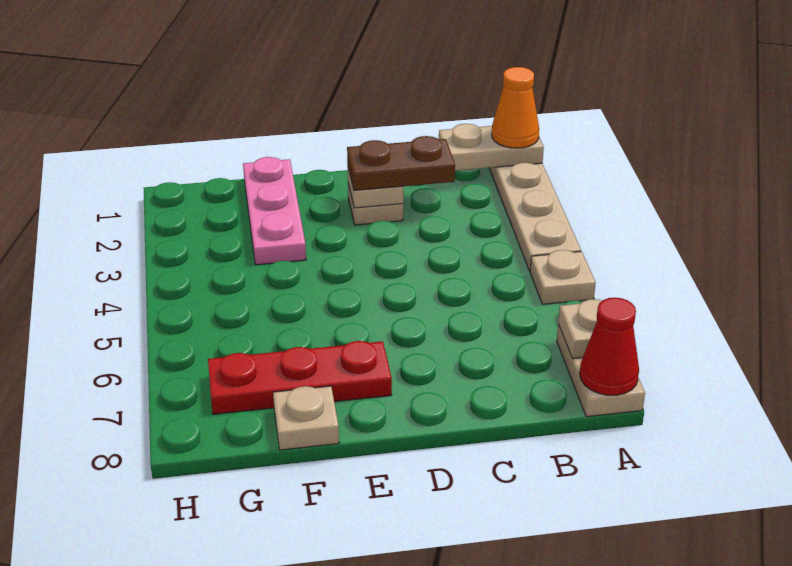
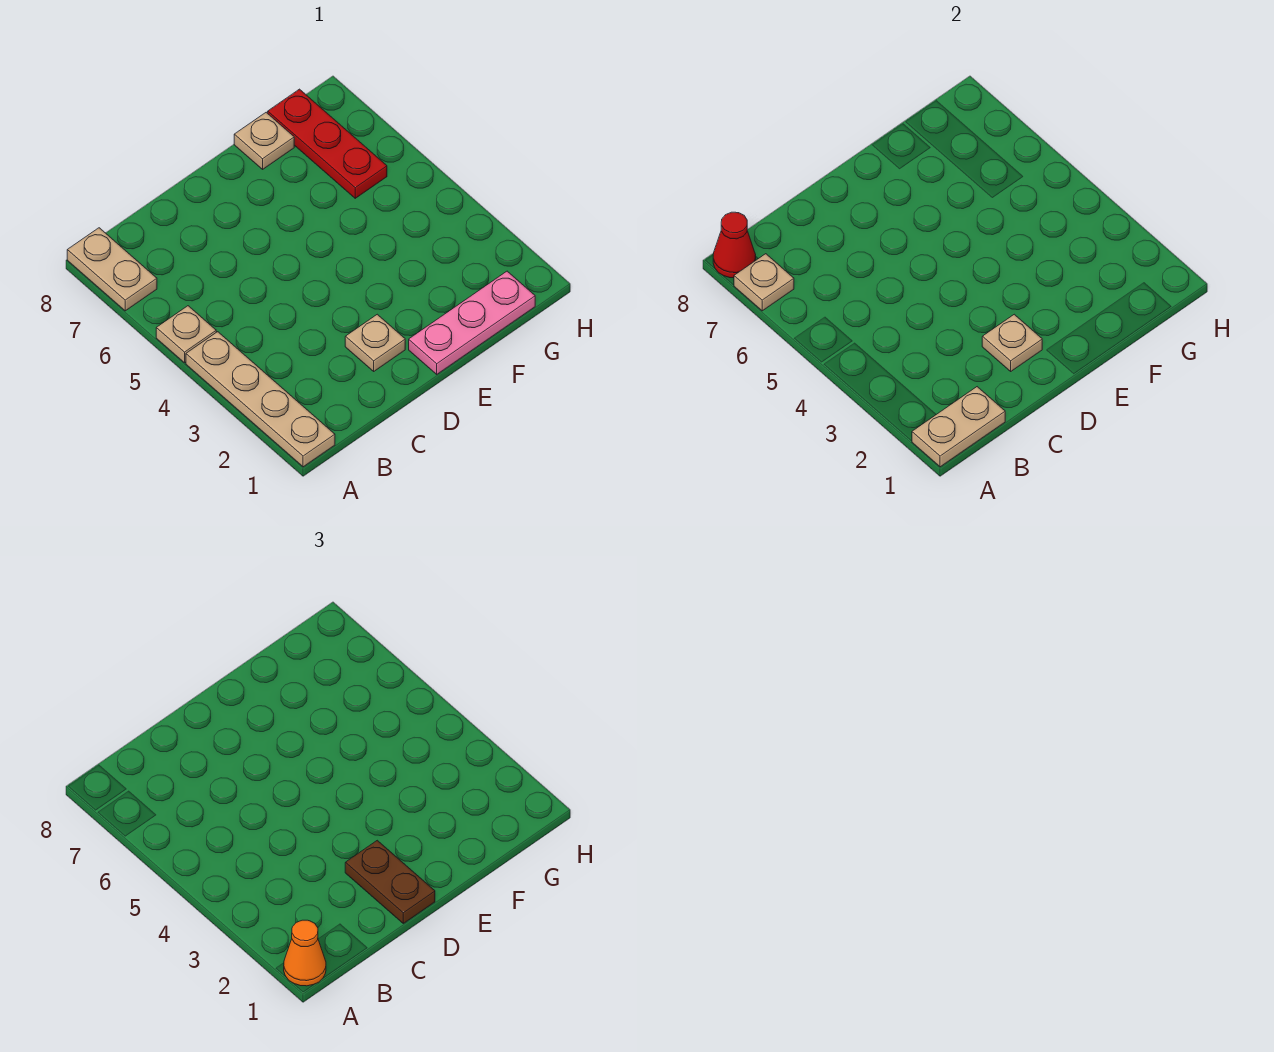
brown plate C2:D2 level 3 -> brown plate D1:D2 level 3
red plate E7:G7 level 1 -> red plate G6:G8 level 1
pink plate F1:F3 level 1 -> pink plate E1:G1 level 1

